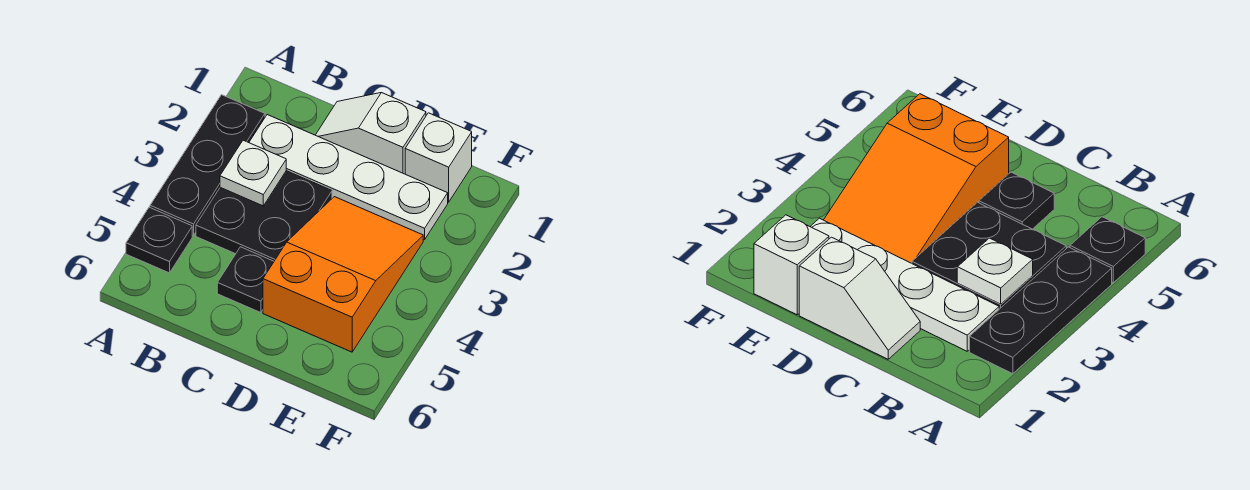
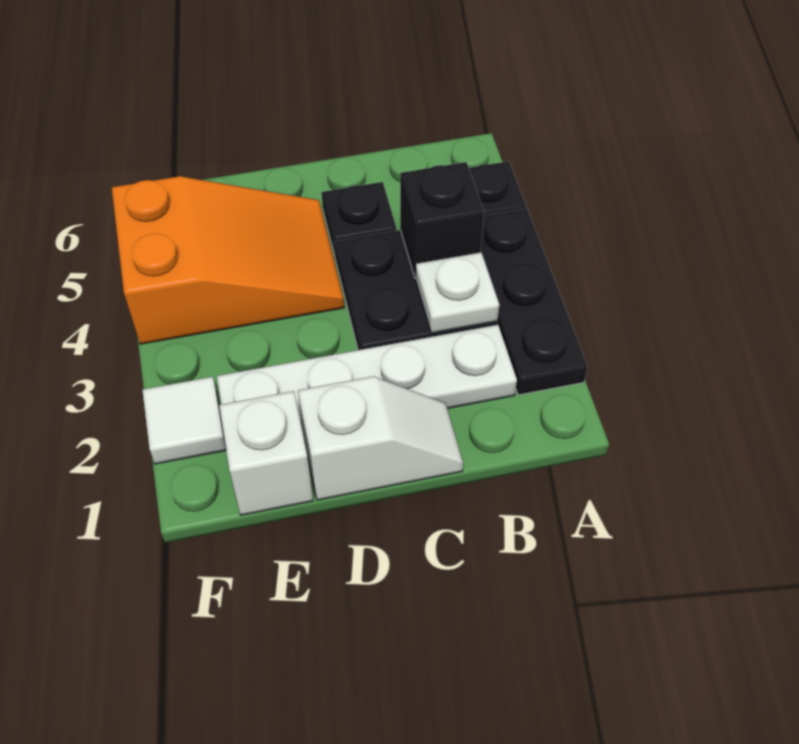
none -> black brick B4 level 2
orange slope D3:E5 level 1 top 5 -> orange slope D4:F5 level 1 top F
none -> white tile F2 level 1

